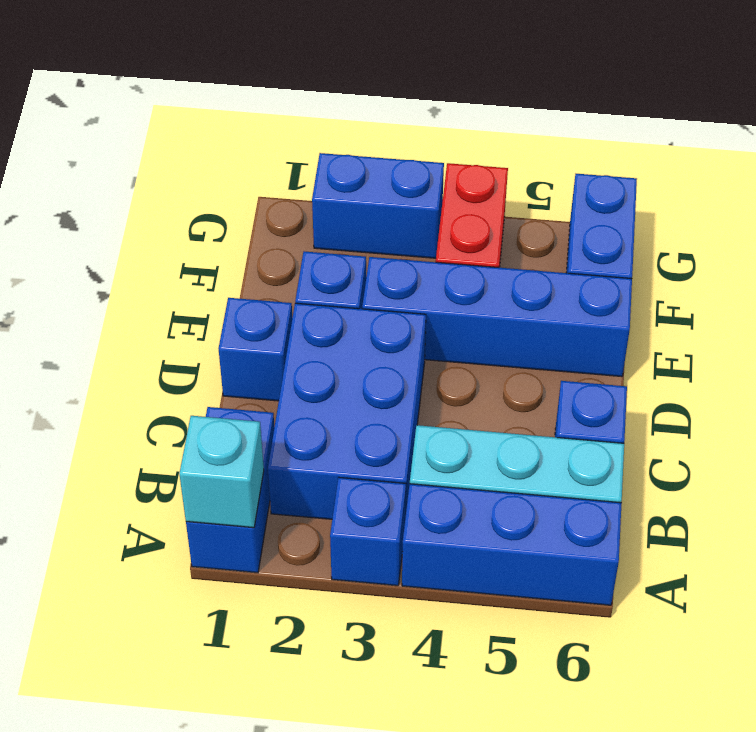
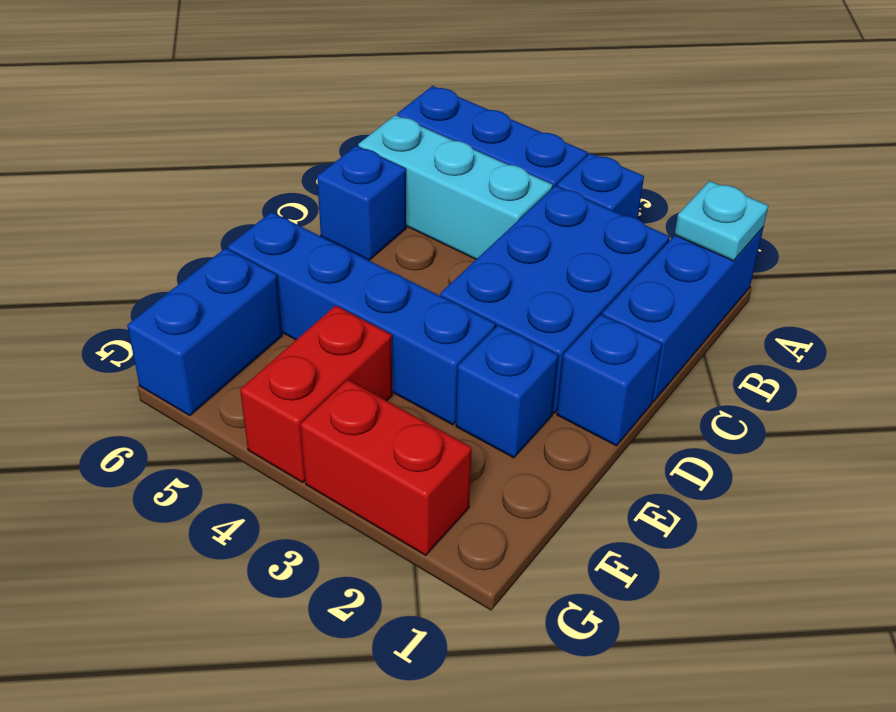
blue brick A1:B1 level 1 -> blue brick A1:C1 level 1
cyan brick A1 level 2 -> cyan plate A1 level 2
blue brick G2:G3 level 1 -> red brick G2:G3 level 1

